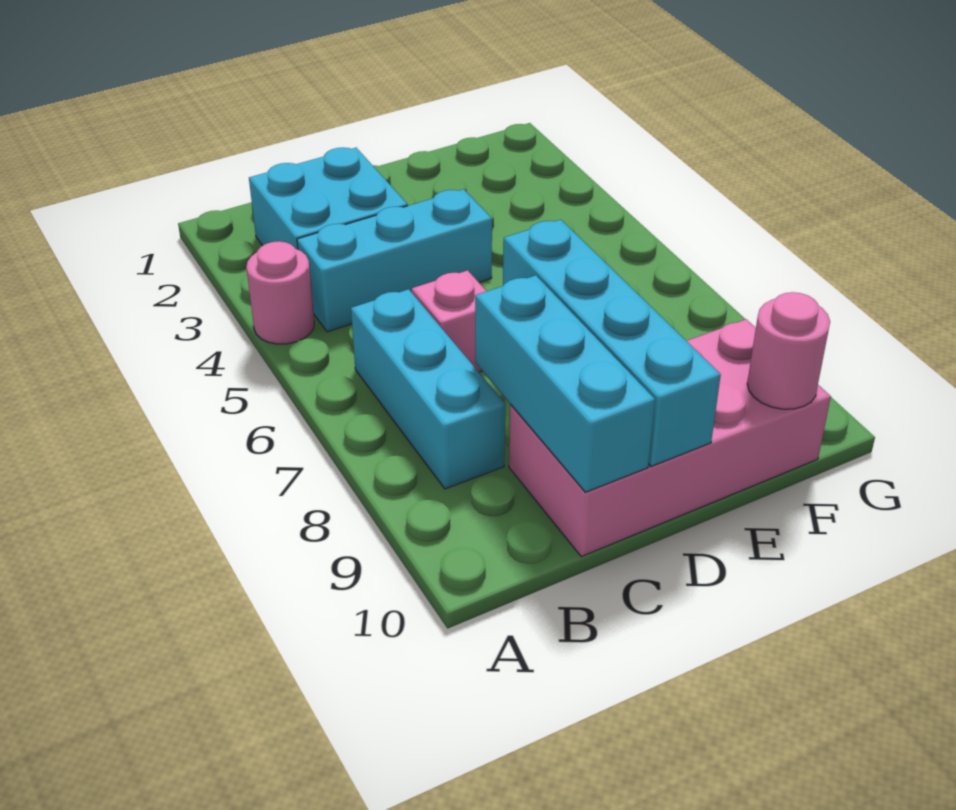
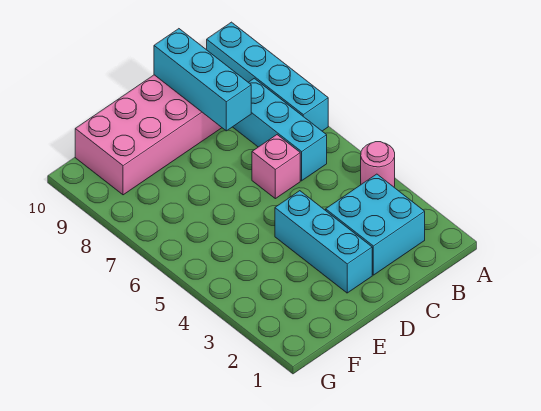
cyan brick B4:D4 level 1 -> cyan brick D2:D4 level 1
cyan brick D7:D10 level 2 -> cyan brick A7:A10 level 1
pink round brick F10 level 2 -> none

